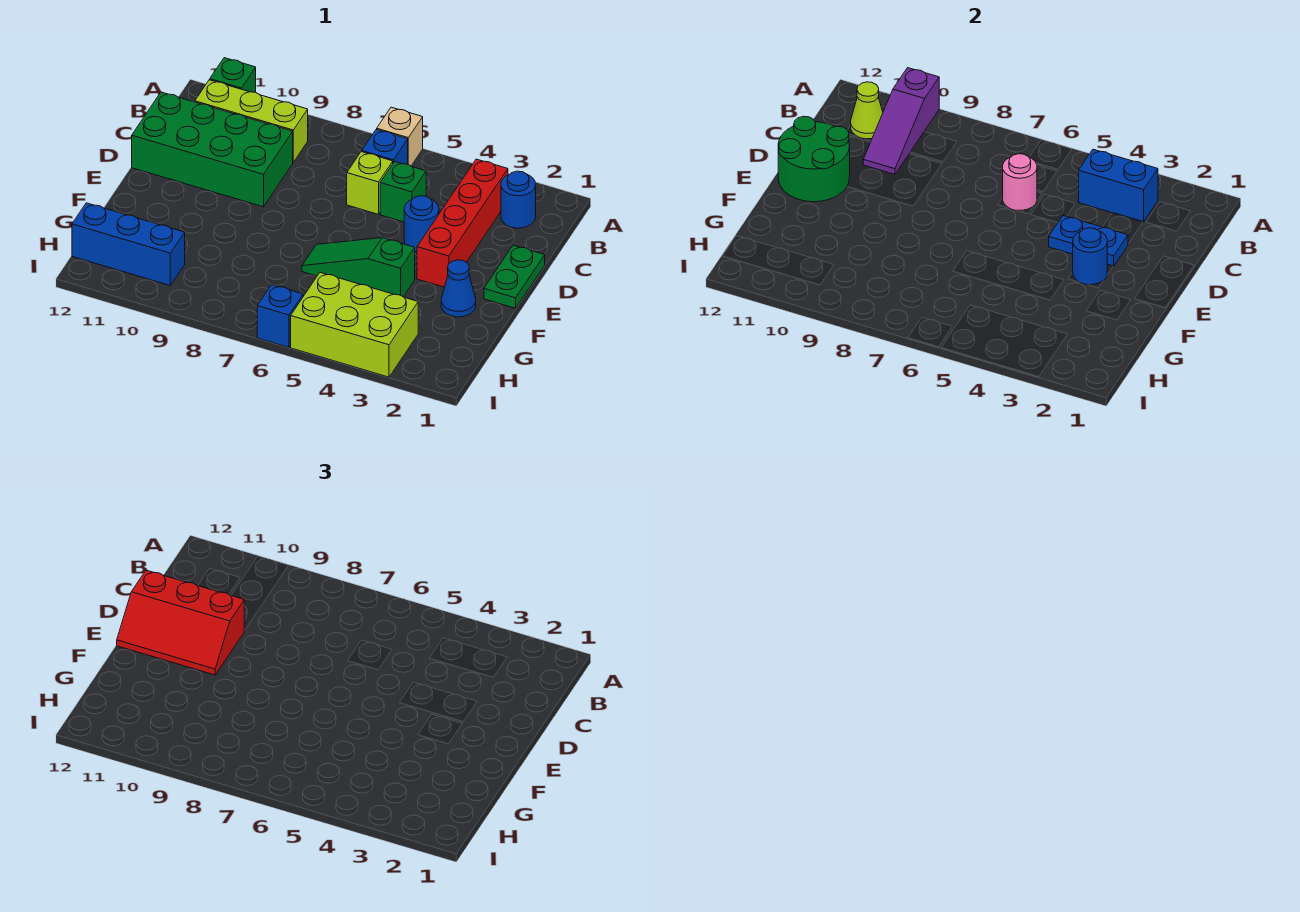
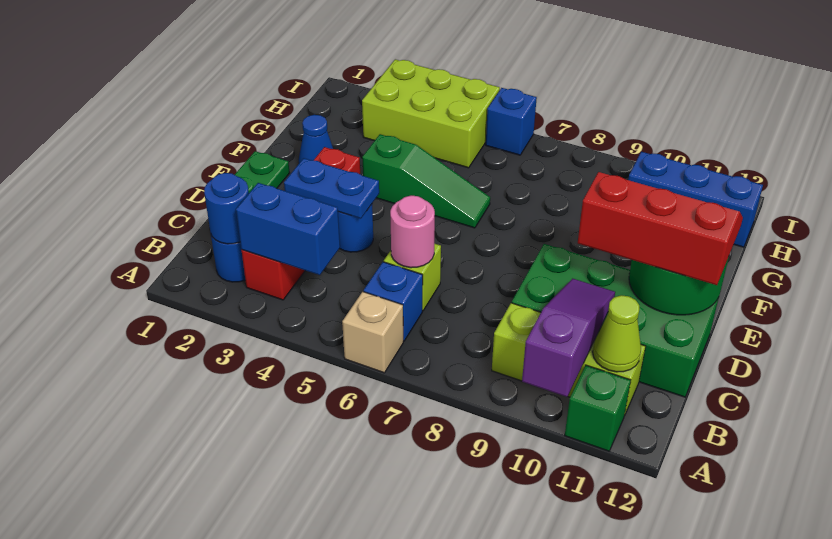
green brick C5 level 1 -> none
blue round brick E3 level 2 -> blue round brick B2 level 2

